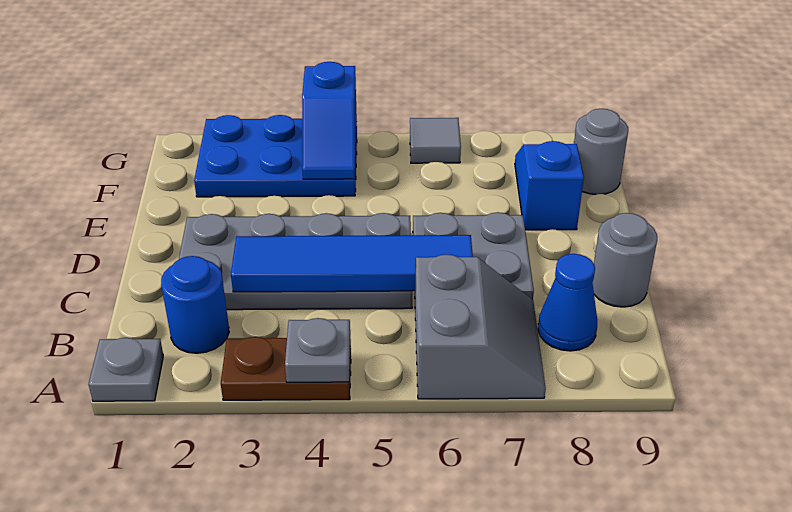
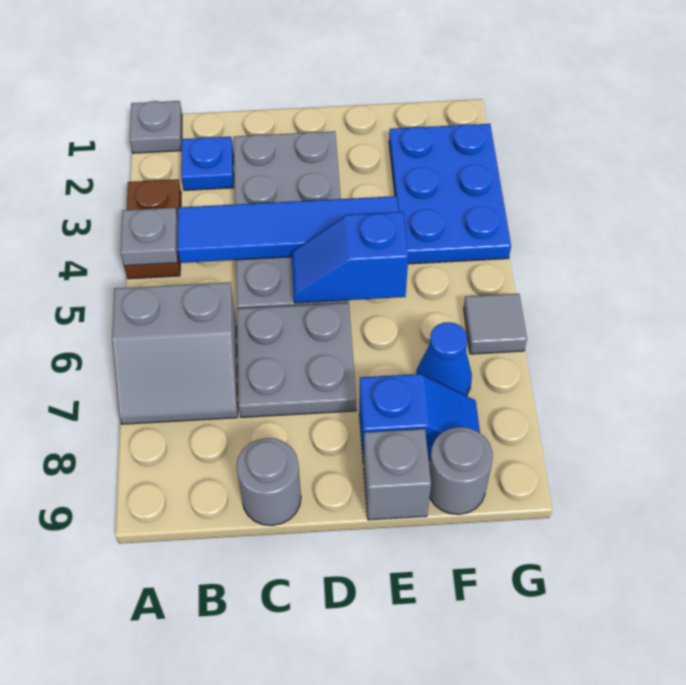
blue round brick B2 level 1 -> blue plate B2 level 1
blue cone B8 level 1 -> blue cone F7 level 1
blue tile C3:C6 level 2 -> blue tile B4:E4 level 2
none -> grey brick E9 level 1
blue slope F4:G4 level 2 top G -> blue slope D5:E5 level 2 top E

